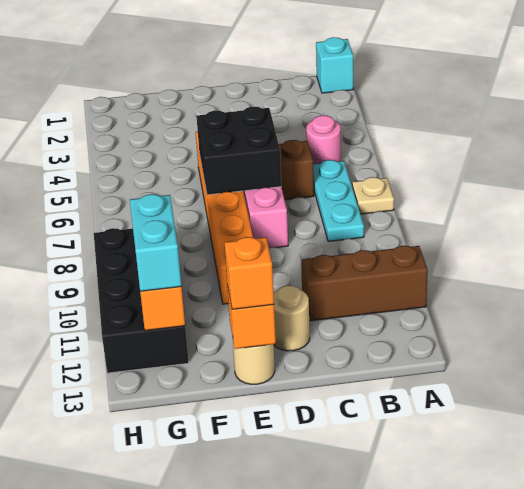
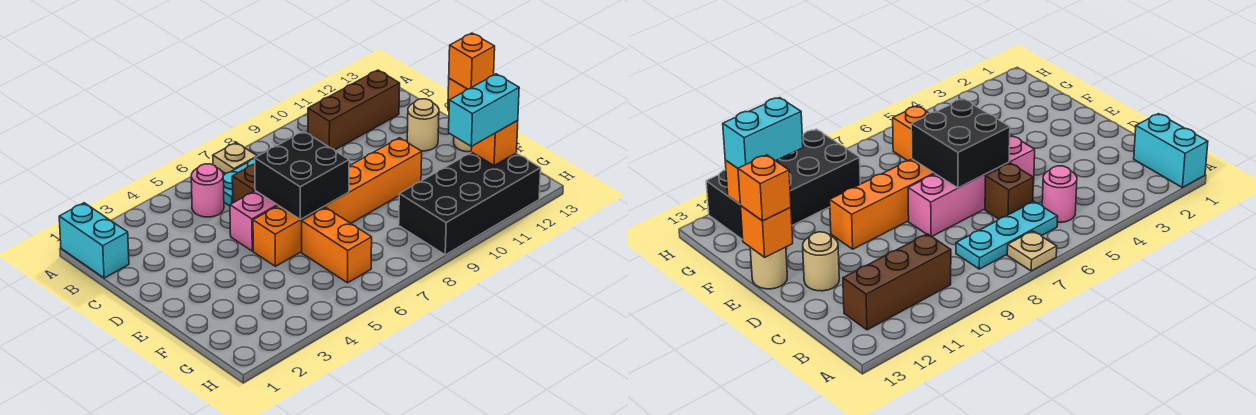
cyan brick A1 level 1 -> cyan brick A1:B1 level 1
brown brick A11:C11 level 1 -> brown brick B10:B12 level 1
none -> orange brick F6:G6 level 1

